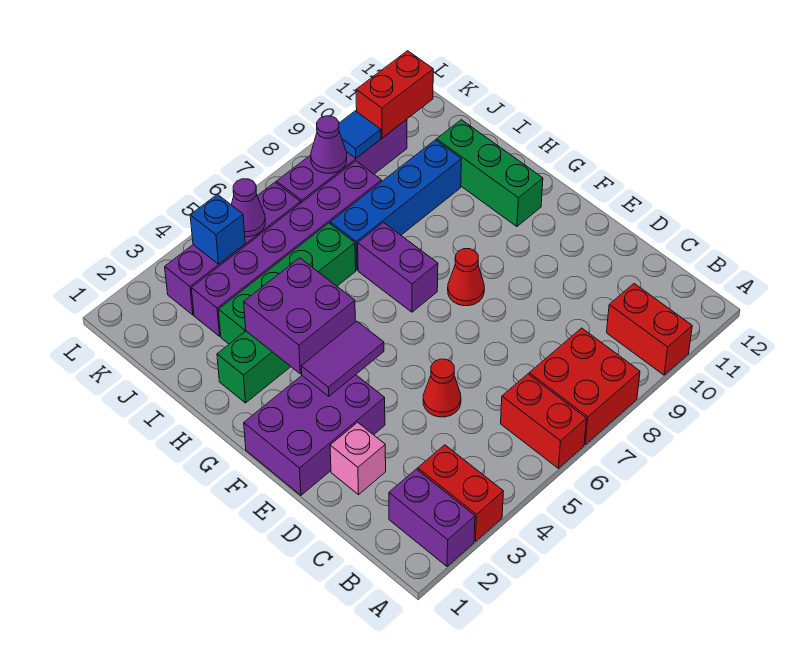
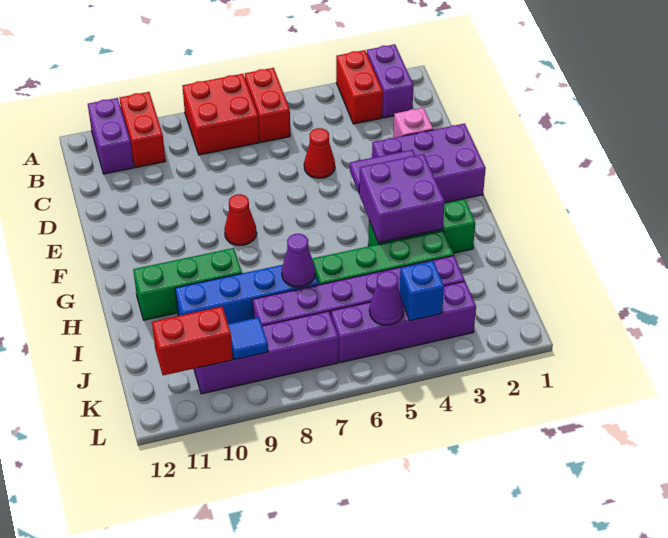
purple brick G7:H7 level 1 -> purple brick A11:B11 level 1
green brick G11:I11 level 1 -> green brick H9:H11 level 1
purple cone K8 level 2 -> purple cone I7 level 2

